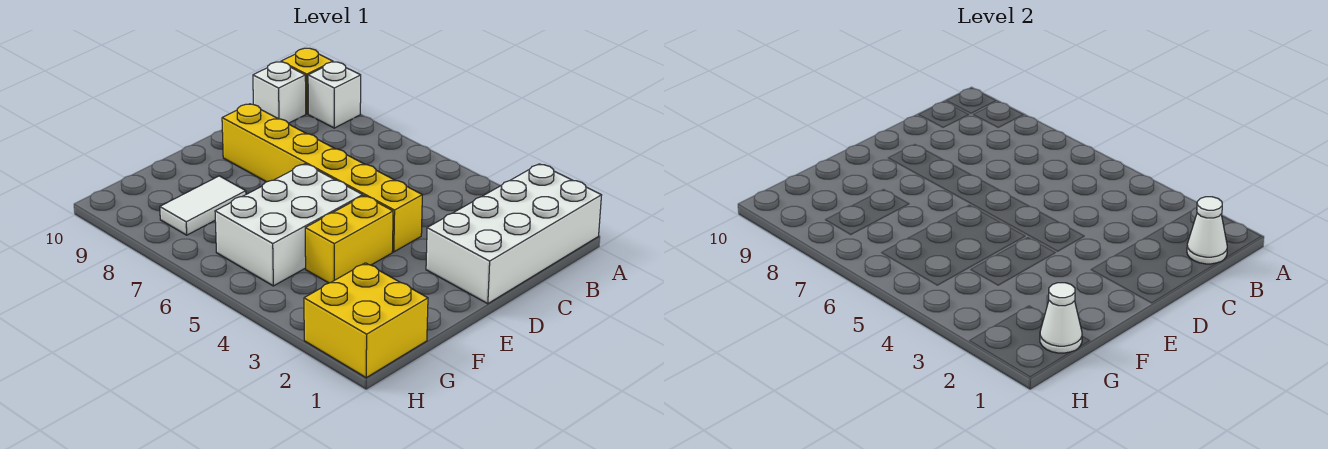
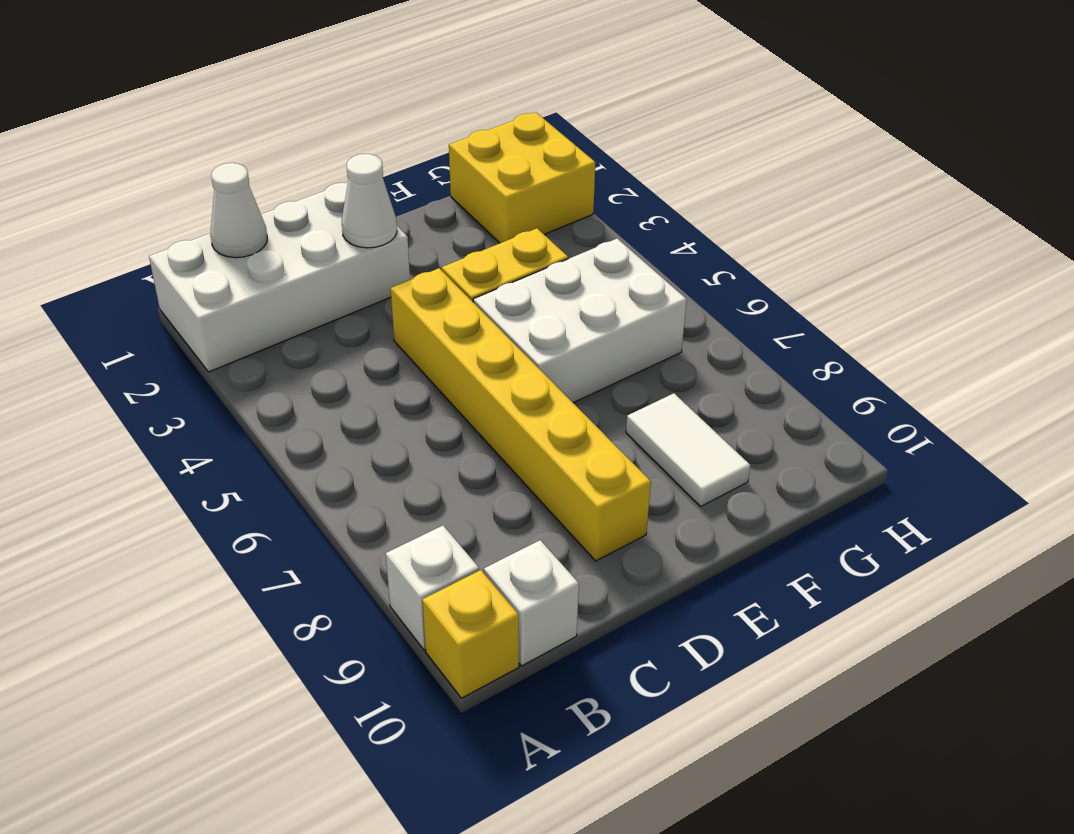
white tile F8:G8 level 1 -> white tile F8:F9 level 1
white cone G1 level 2 -> white cone D2 level 2

